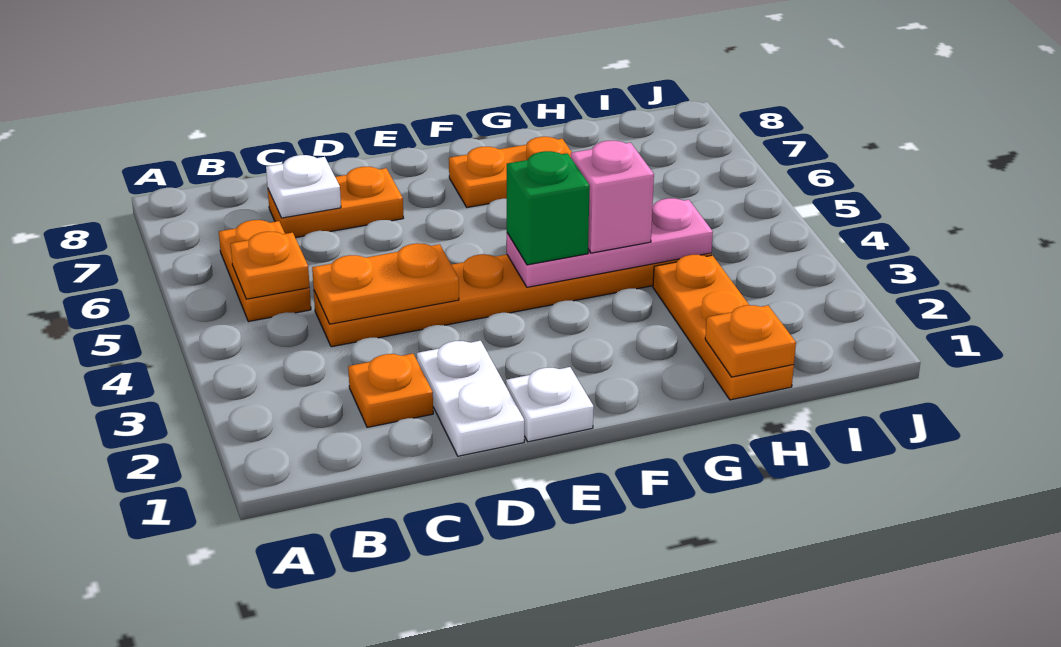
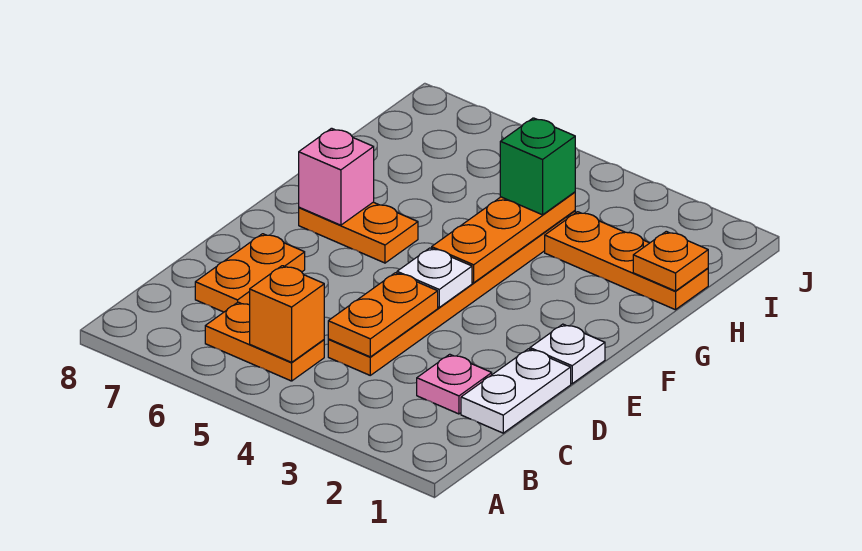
orange plate B5 level 2 -> orange brick B5 level 2
orange plate C2 level 1 -> pink plate C2 level 1
white plate C7 level 2 -> white plate E4 level 2
white plate D1:D2 level 1 -> white plate C1:D1 level 1
pink plate F4:H4 level 2 -> orange plate F4:H4 level 2
green brick F4 level 3 -> green brick H4 level 3
orange plate F7:G7 level 1 -> orange plate F6:F7 level 1
pink brick G4 level 3 -> pink brick F7 level 2

